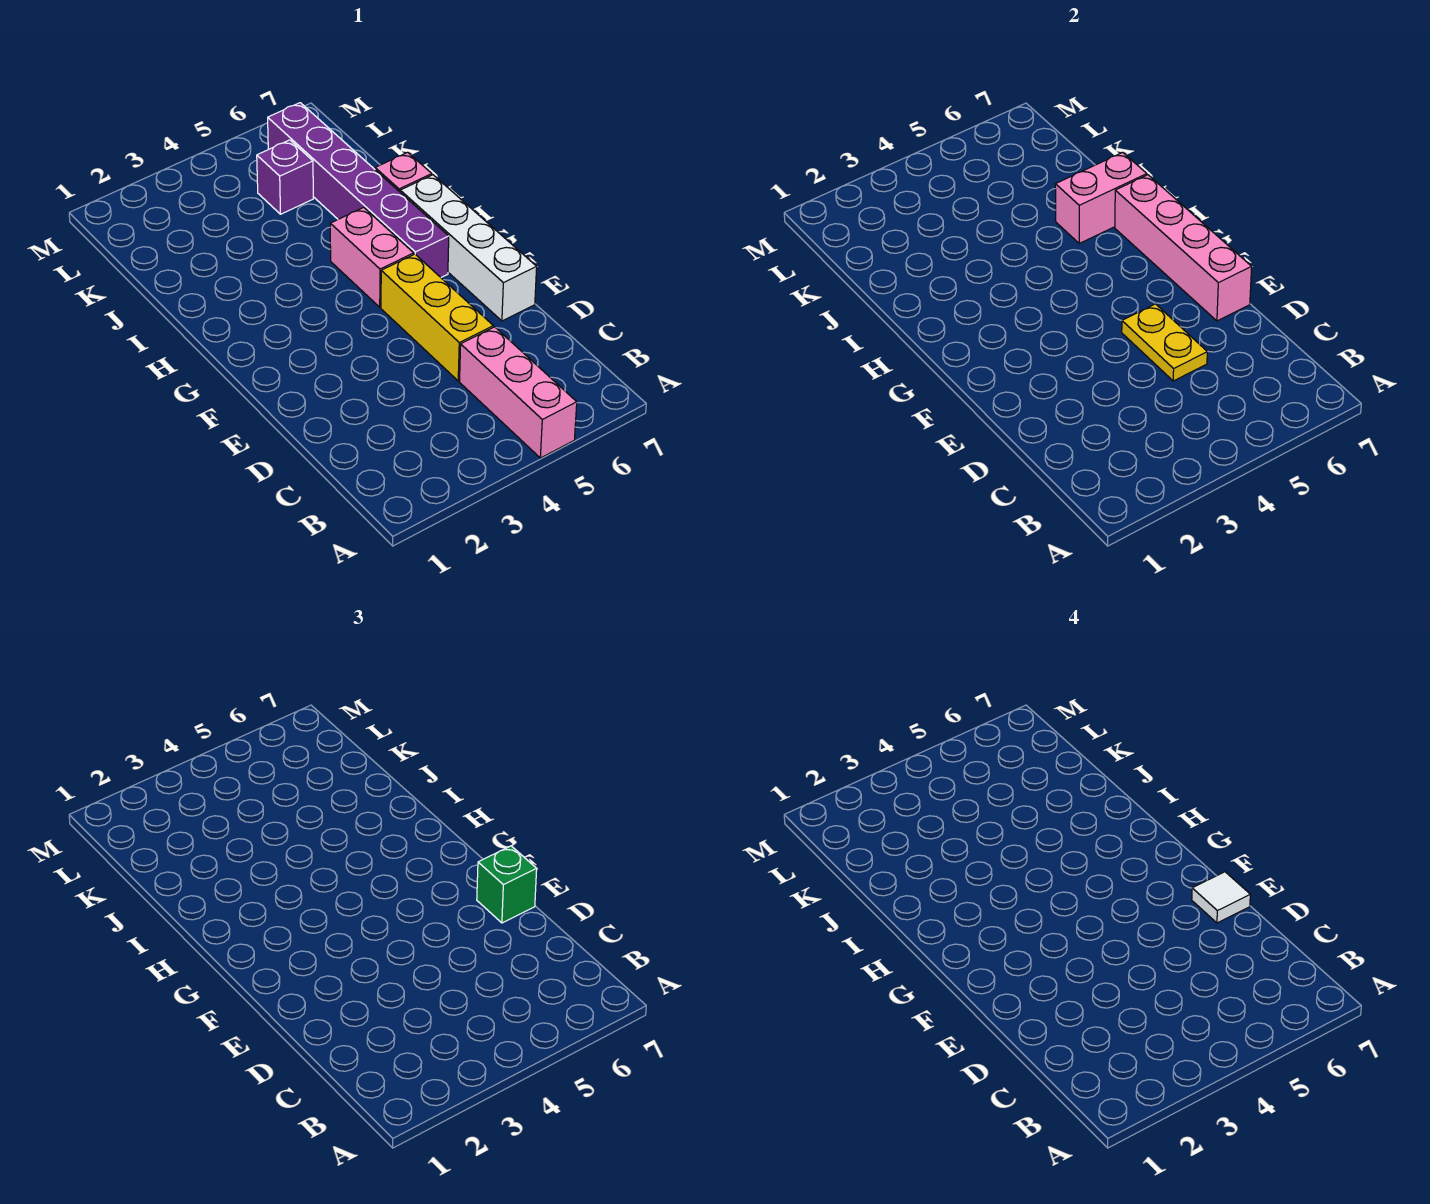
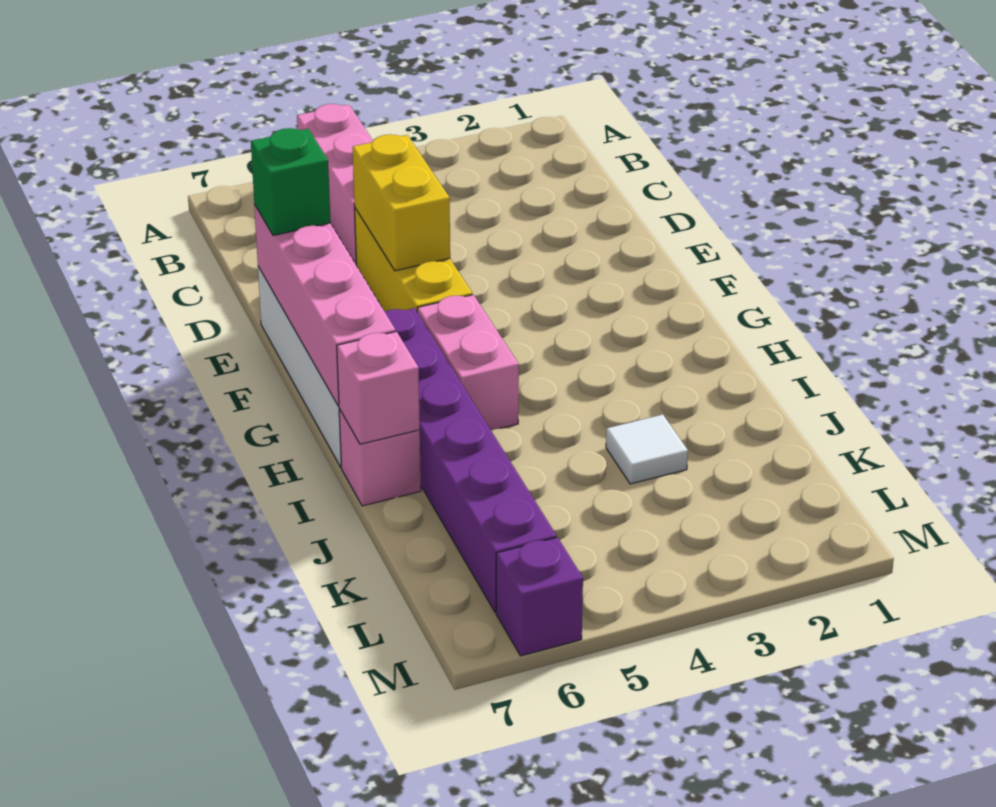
yellow plate D5:E5 level 2 -> yellow brick D5:E5 level 2
white tile E7 level 4 -> white tile J3 level 1
pink brick I6:I7 level 2 -> pink brick I7 level 2
purple brick K5 level 1 -> purple brick M6 level 1

